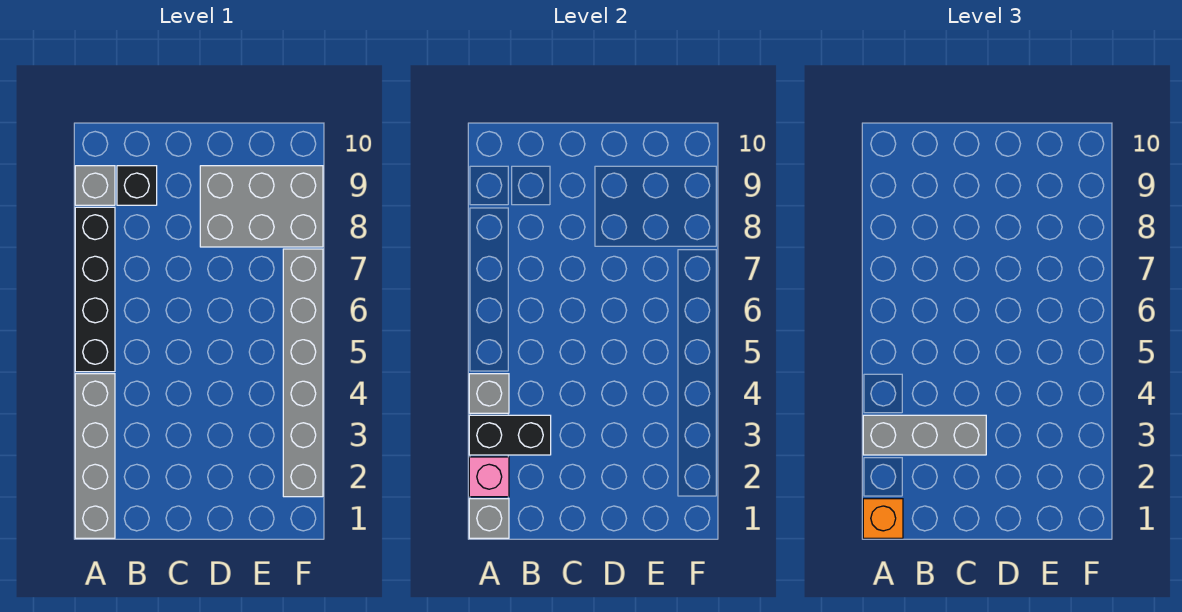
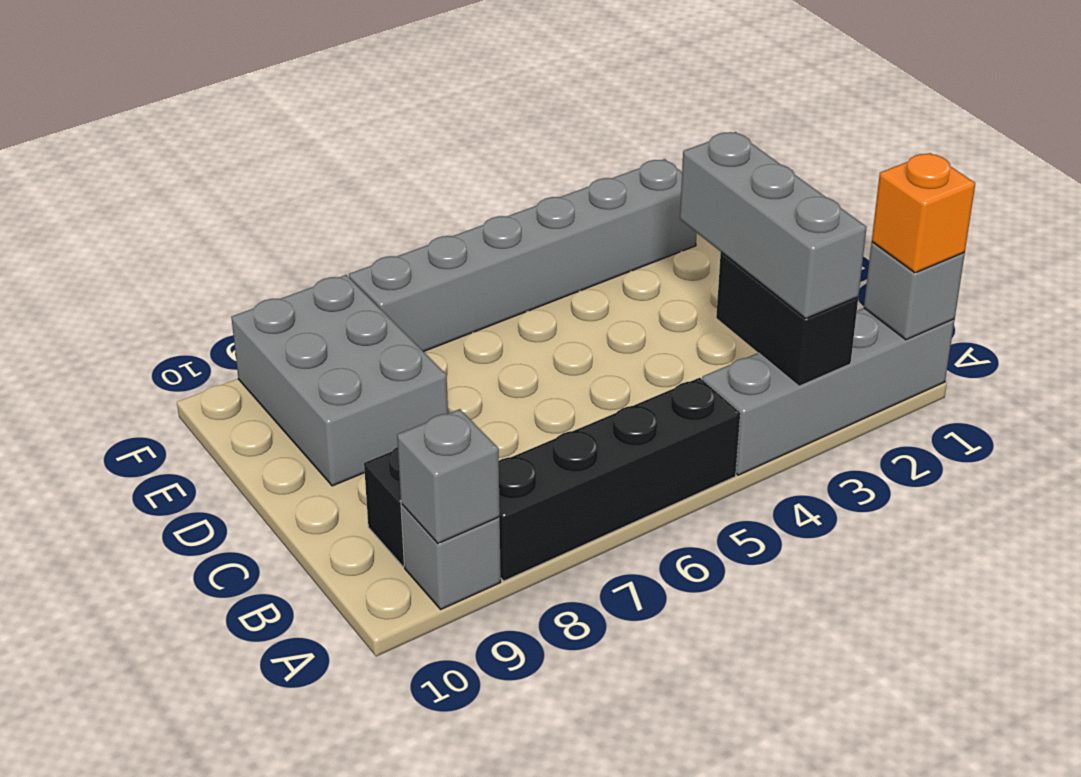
pink brick A2 level 2 -> none
grey brick A4 level 2 -> grey brick A9 level 2

